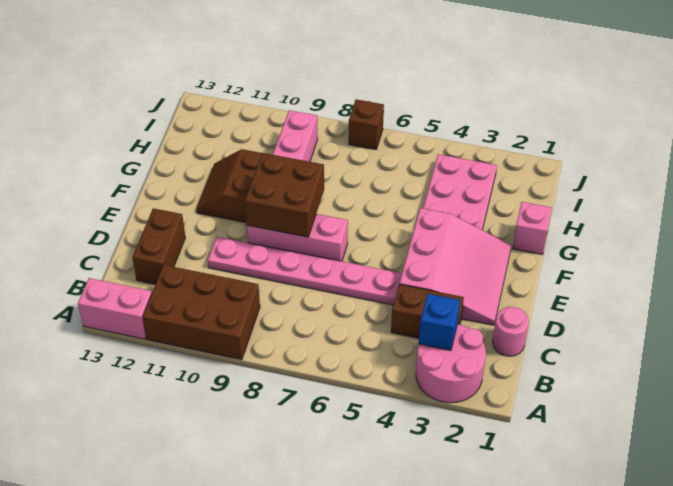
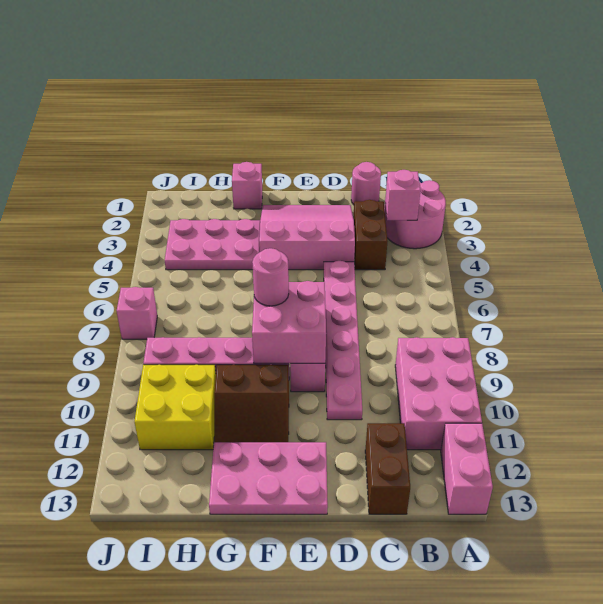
brown brick A9:B11 level 1 -> pink brick A9:B11 level 1
blue brick B3 level 2 -> pink brick B3 level 2
brown brick C12:D12 level 1 -> brown brick C12:C13 level 1
brown brick E8:F9 level 2 -> pink brick E8:F9 level 2
none -> pink plate E12:G13 level 1
none -> pink round brick F8 level 3
none -> yellow brick H10:I11 level 1
brown brick J7 level 1 -> pink brick J7 level 1

